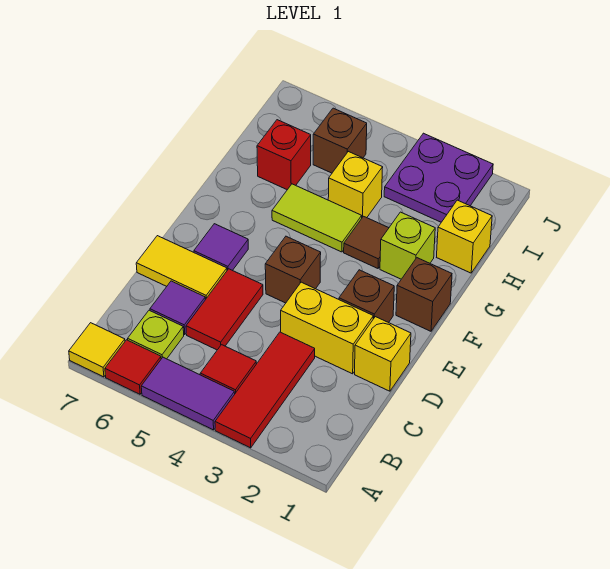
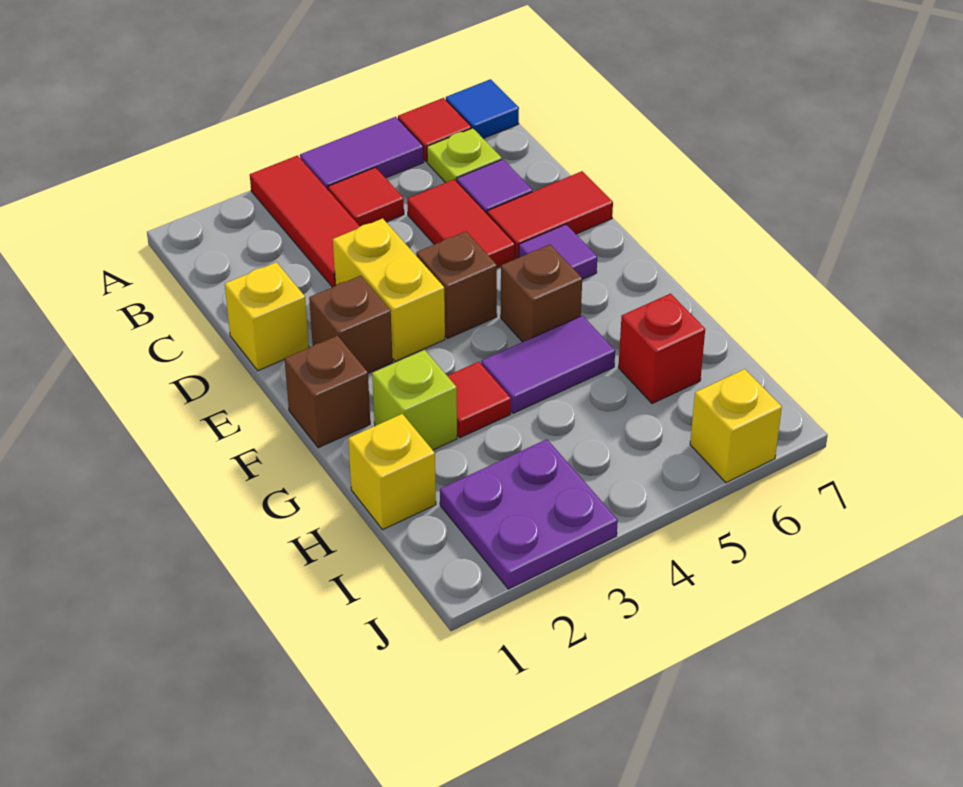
yellow tile A7 level 1 -> blue tile A7 level 1
yellow brick D2:D3 level 1 -> yellow brick D3:E3 level 1
yellow tile D6:D7 level 1 -> red tile D6:D7 level 1
brown tile G3 level 1 -> red tile G3 level 1
lime tile G4:G5 level 1 -> purple tile G4:G5 level 1
yellow brick H4 level 1 -> yellow brick J6 level 1
brown brick I5 level 1 -> brown brick F5 level 1

